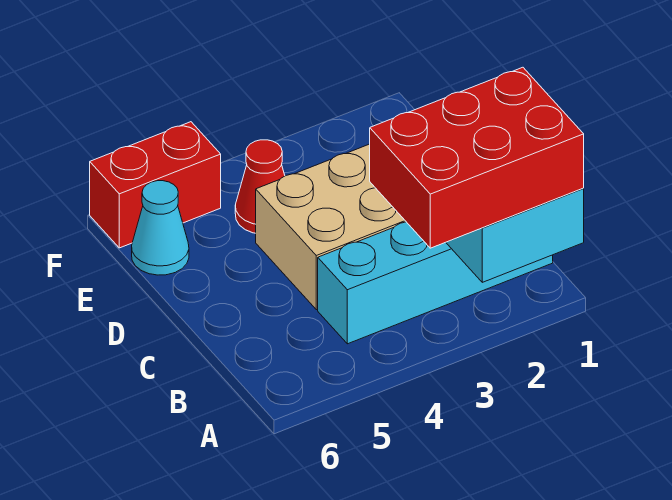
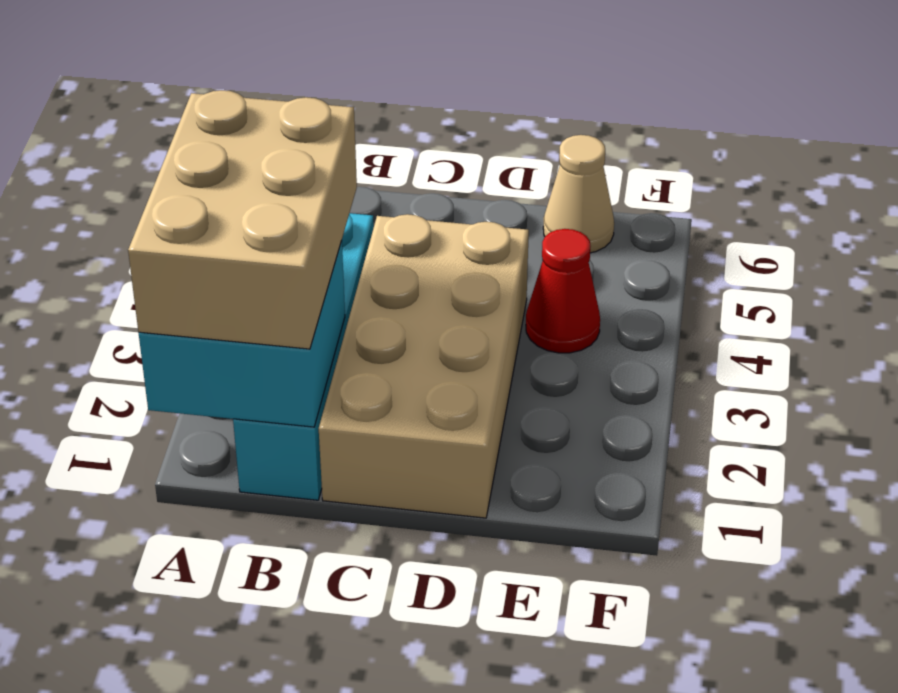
red brick A1:B3 level 3 -> tan brick A1:B3 level 3
cyan cone E6 level 1 -> tan cone E6 level 1
red brick F5:F6 level 1 -> none

